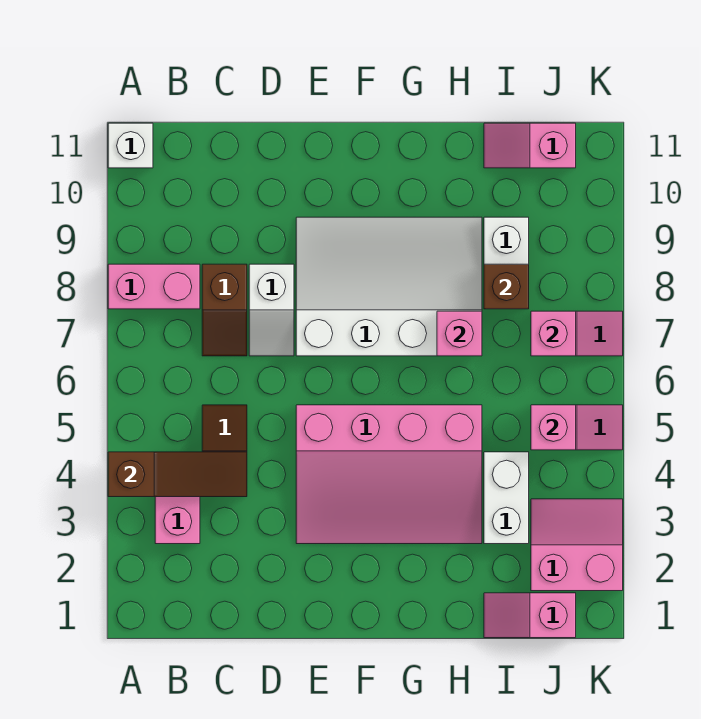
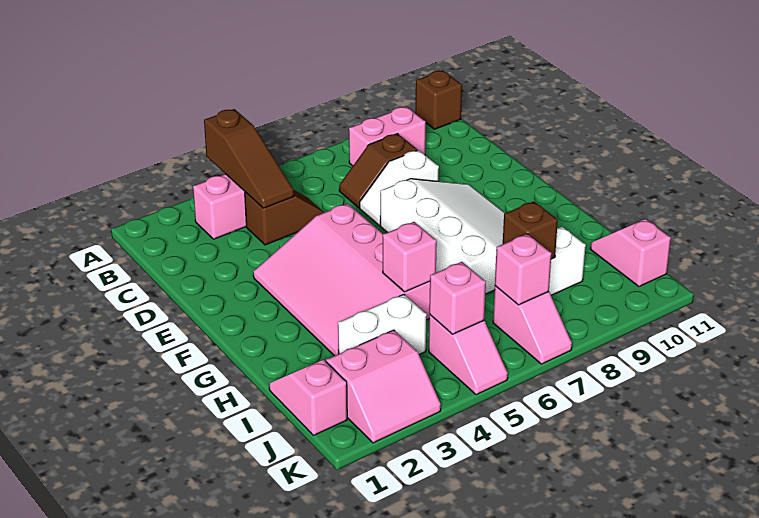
pink brick A8:B8 level 1 -> pink brick B8:B9 level 1
white brick A11 level 1 -> brown brick A11 level 1
pink brick H7 level 2 -> pink brick H5 level 2
pink slope J2:K3 level 1 top 2 -> pink slope J2:K3 level 1 top J

